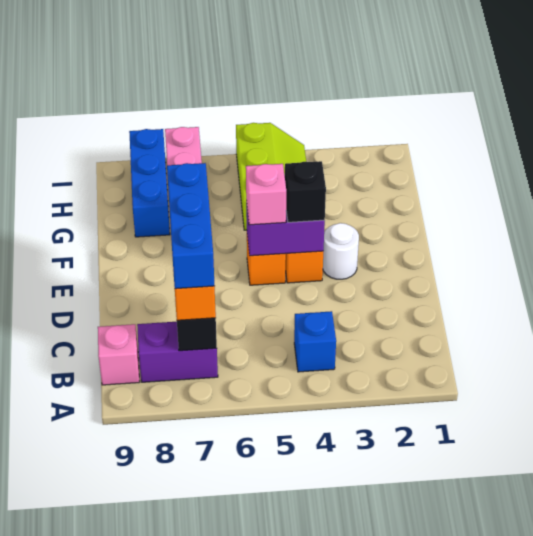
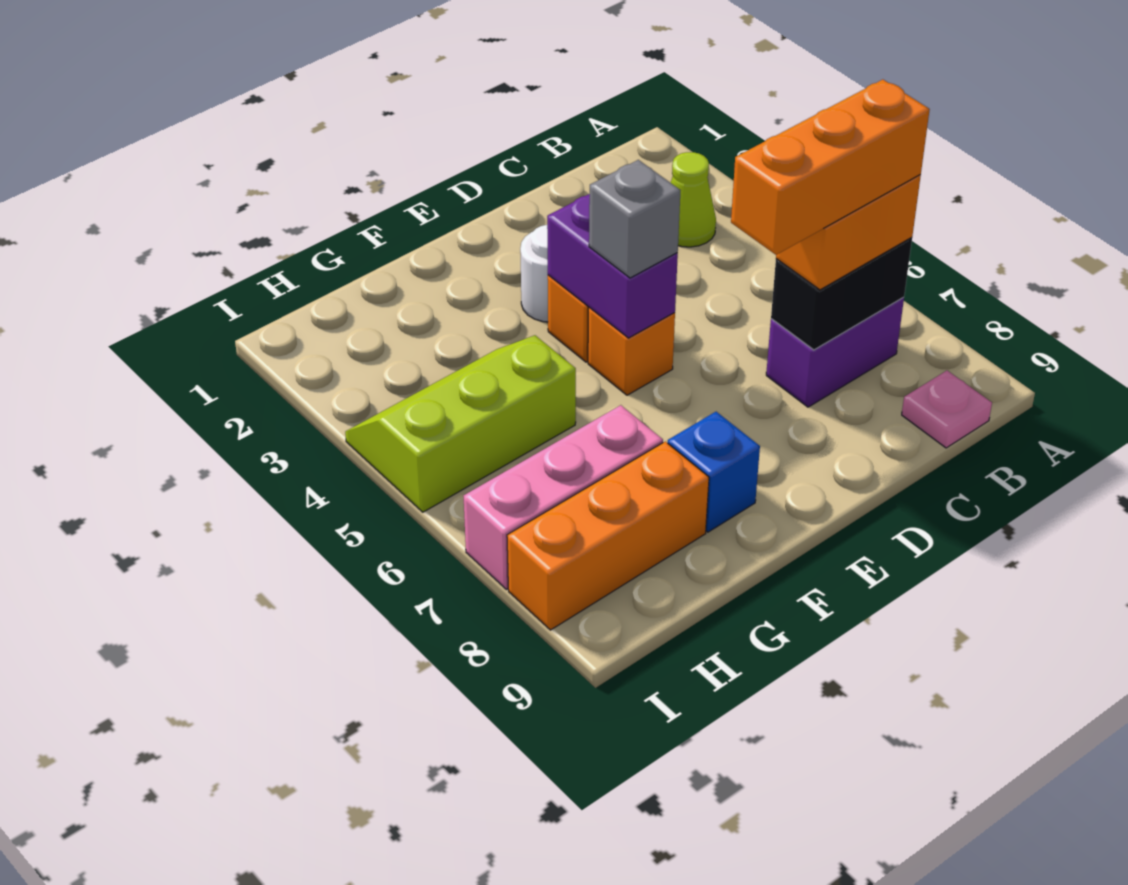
none -> lime cone B3 level 1
blue brick B4 level 1 -> blue brick F8 level 1
purple brick B7:B8 level 1 -> purple brick B7:C7 level 1
blue brick B7:D7 level 4 -> orange brick B7:D7 level 4
pink brick B9 level 1 -> pink plate B9 level 1
black brick E4 level 3 -> none
pink brick E5 level 3 -> grey brick E5 level 3
blue brick G8:I8 level 1 -> orange brick G8:I8 level 1

